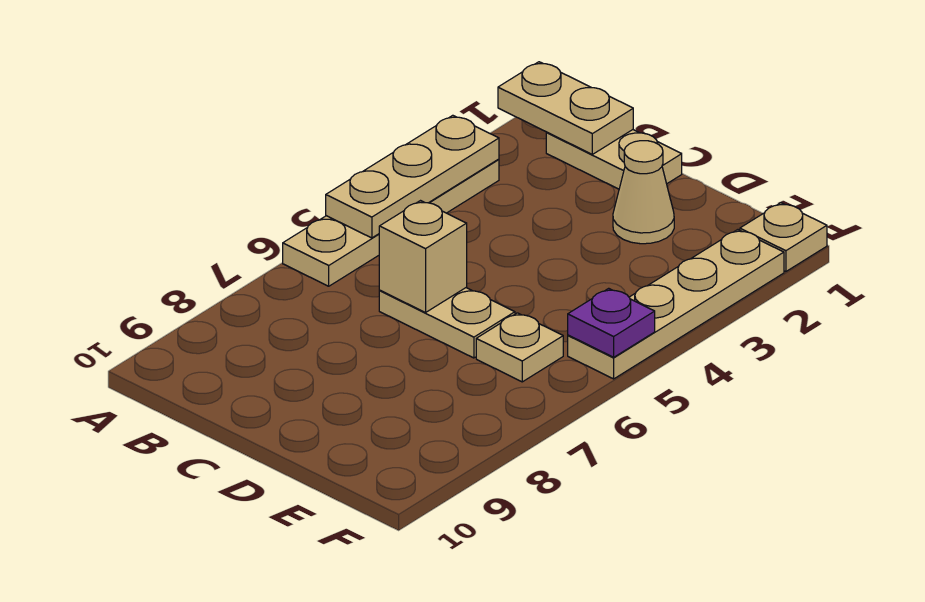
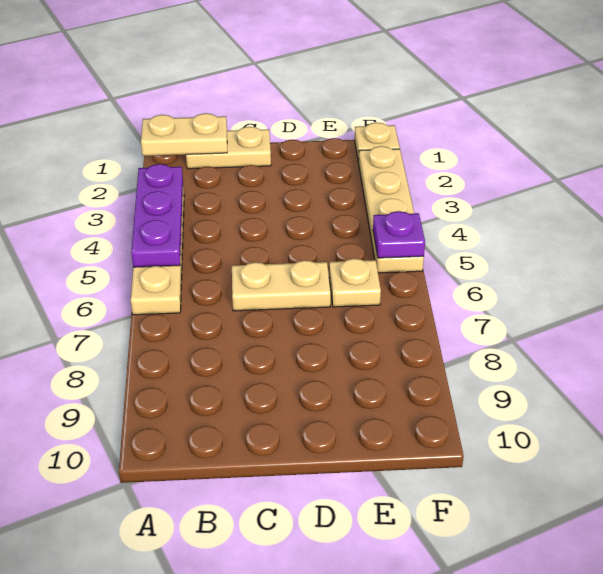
tan plate A3:A5 level 2 -> purple plate A3:A5 level 2
tan brick C6 level 2 -> none
tan cone D2 level 1 -> none

